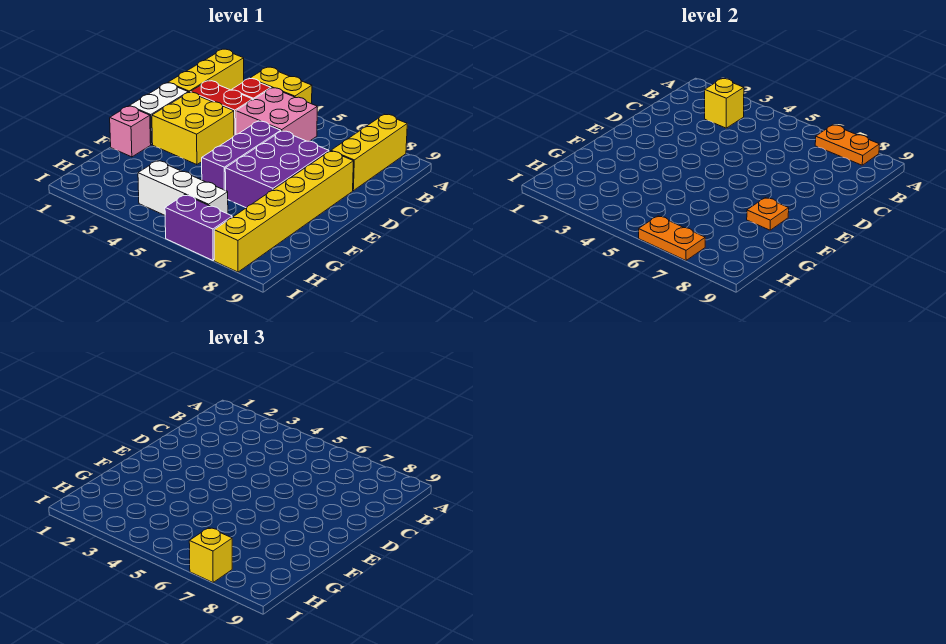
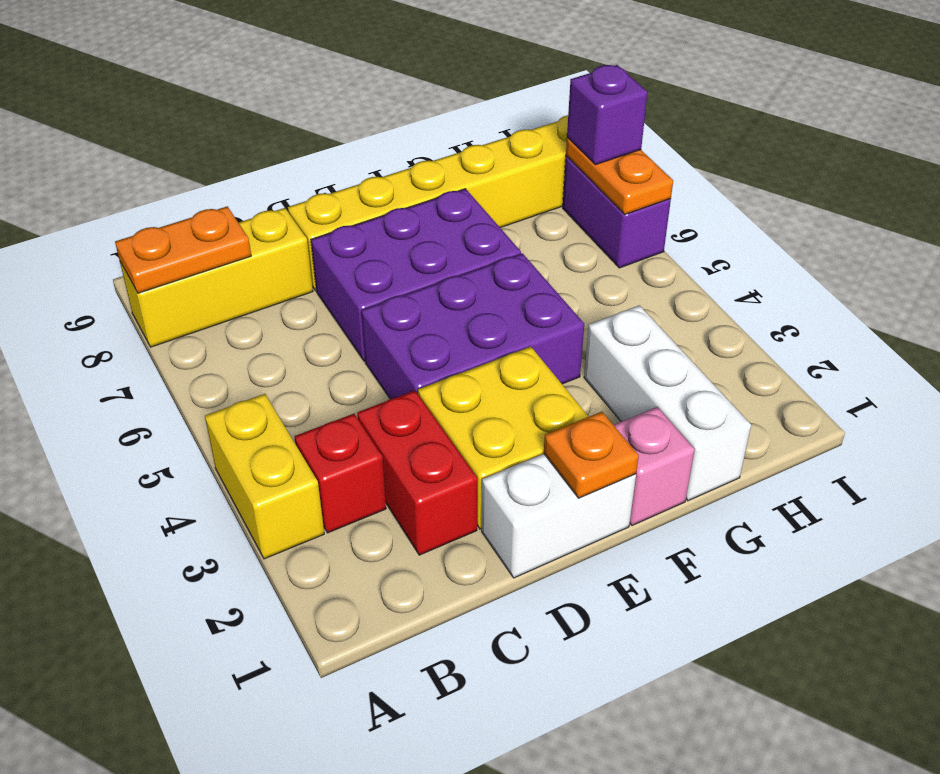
yellow brick A1:C1 level 1 -> none
orange plate A7:A8 level 2 -> orange plate A8:B8 level 2
yellow brick B3 level 2 -> none
pink brick B4:C5 level 1 -> none
purple brick D5:F5 level 1 -> purple brick D4:F5 level 1
orange plate F8 level 2 -> orange plate E1 level 2
white brick H4:H6 level 1 -> white brick G1:G3 level 1
yellow brick I7 level 3 -> purple brick I7 level 3

